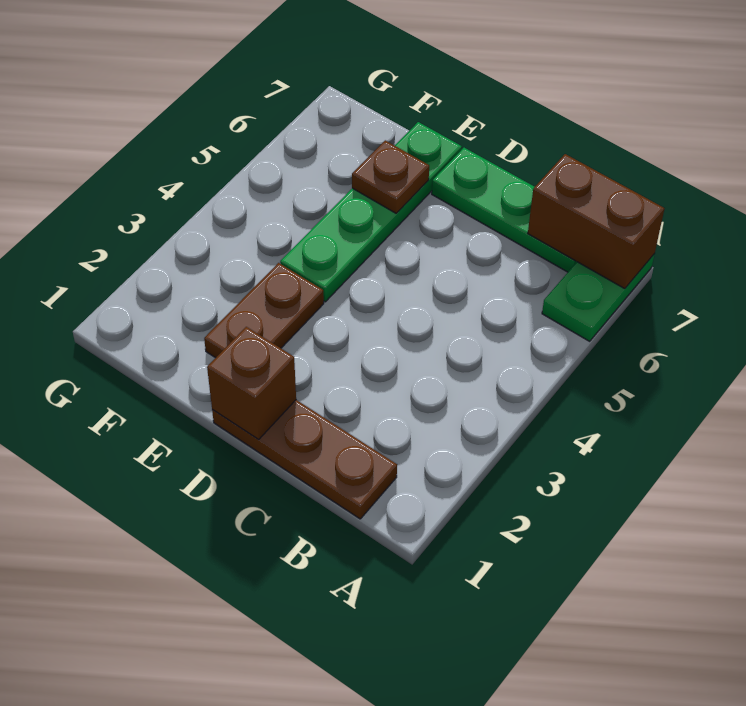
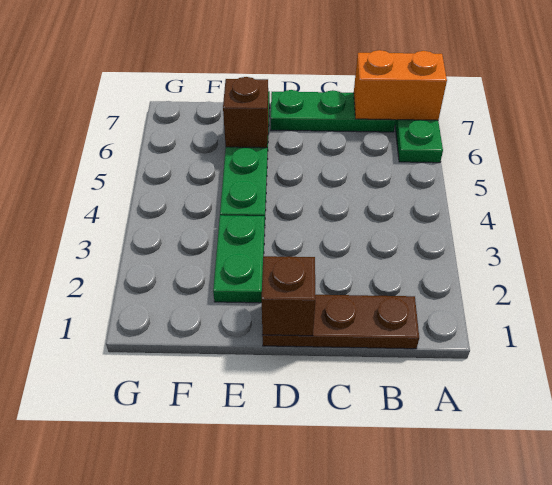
brown brick A7:B7 level 2 -> orange brick A7:B7 level 2
brown plate E2:E3 level 1 -> green plate E2:E3 level 1
brown plate E6 level 2 -> brown brick E6 level 2

